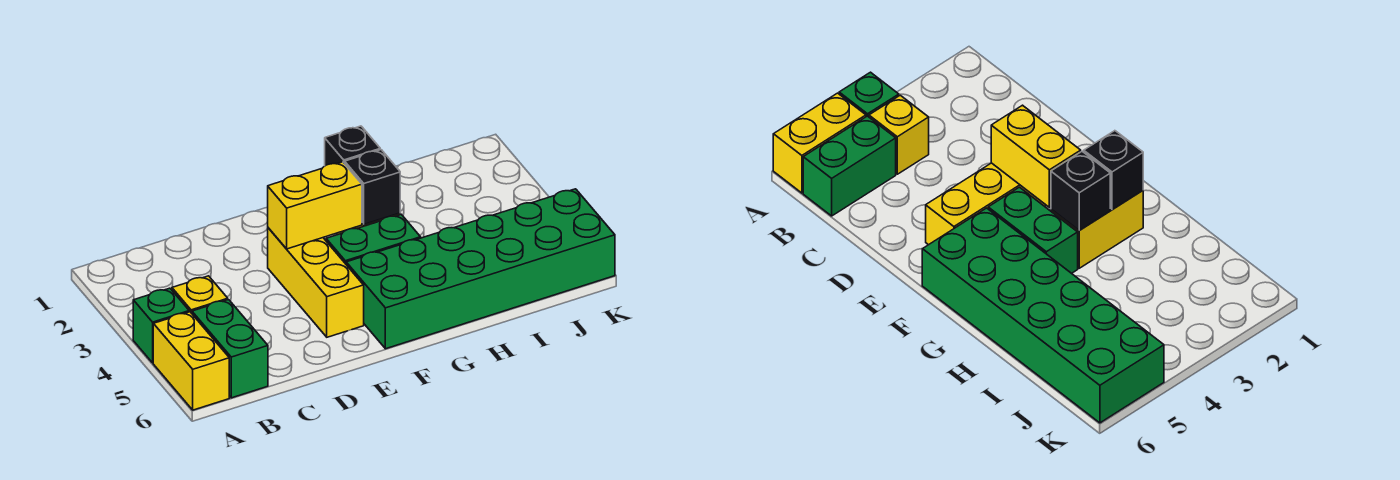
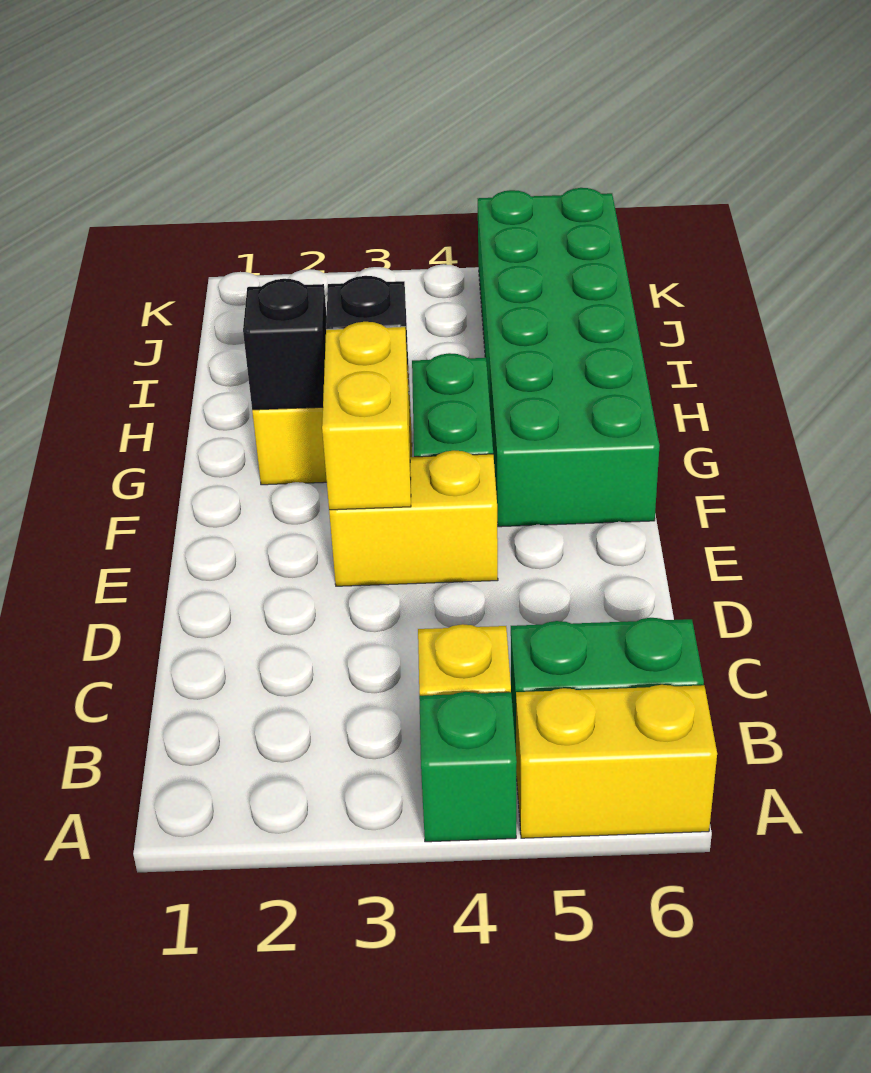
yellow brick E3:E5 level 1 -> yellow brick E3:E4 level 1

